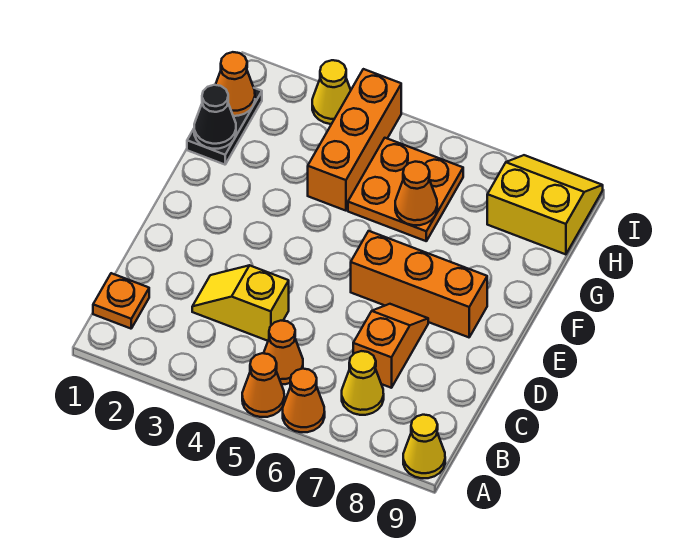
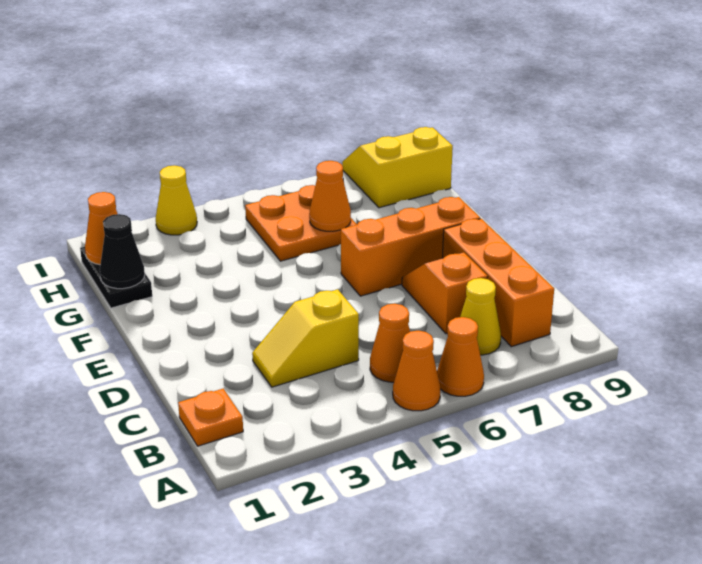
yellow cone A9 level 1 -> none
orange brick G4:I4 level 1 -> orange brick B8:D8 level 1

